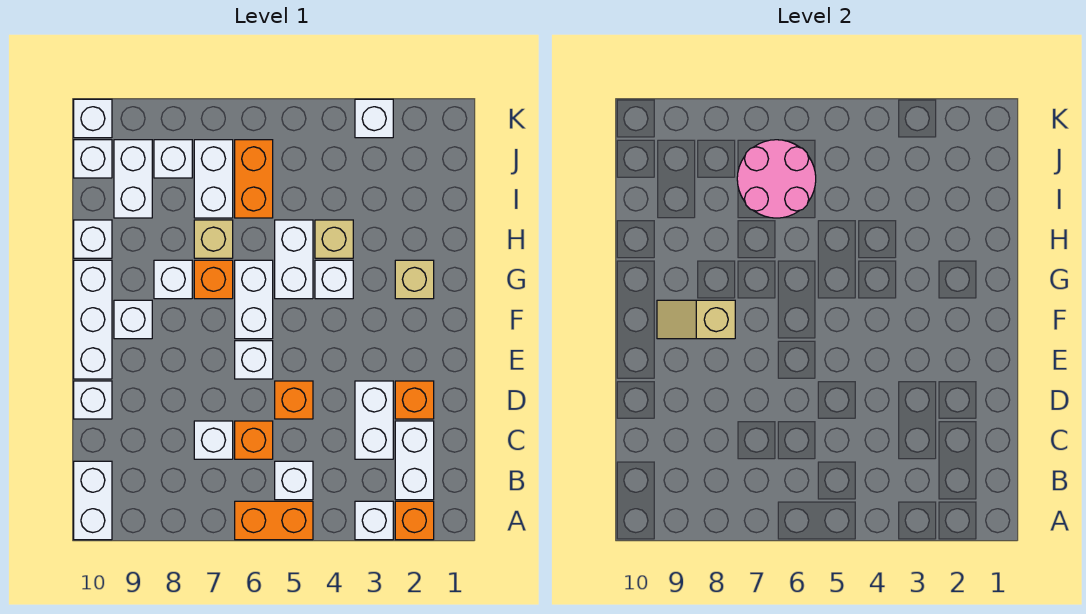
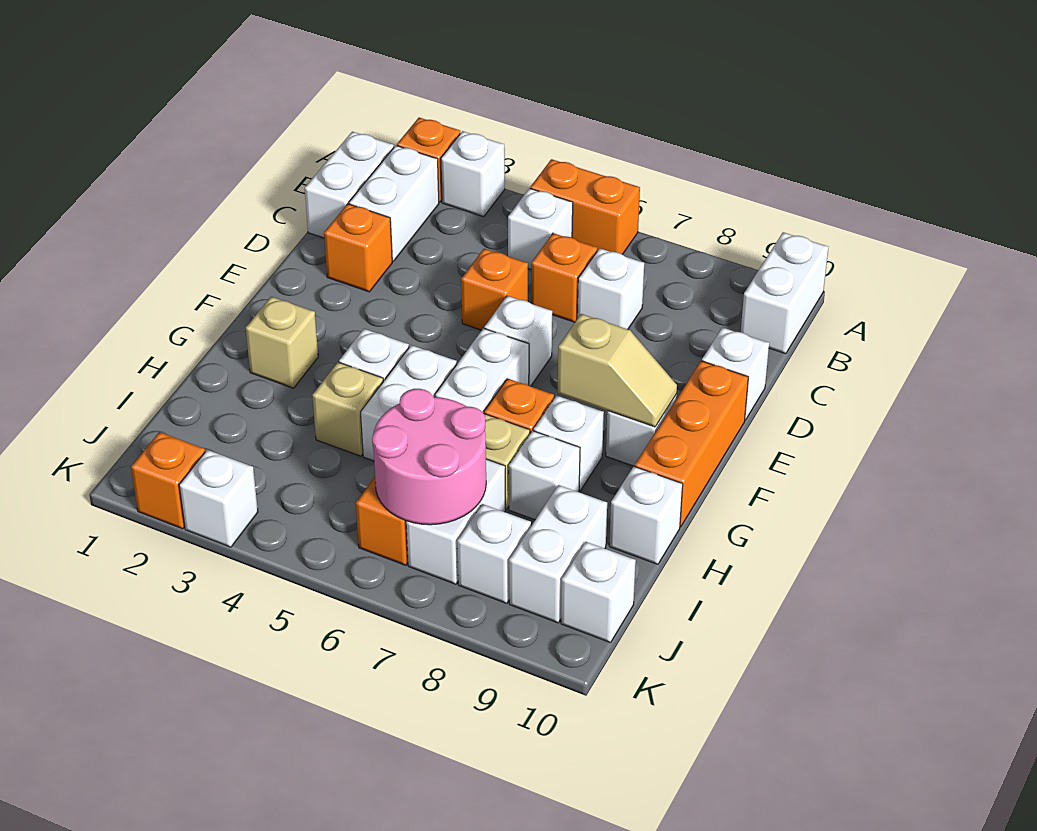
white brick C3:D3 level 1 -> white brick B1:C1 level 1
white brick E10:G10 level 1 -> orange brick E10:G10 level 1
none -> orange brick K2 level 1
white brick K10 level 1 -> white brick H8 level 1

